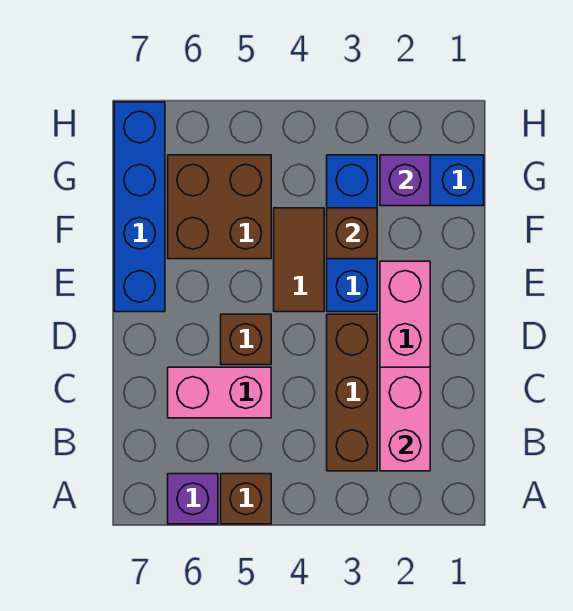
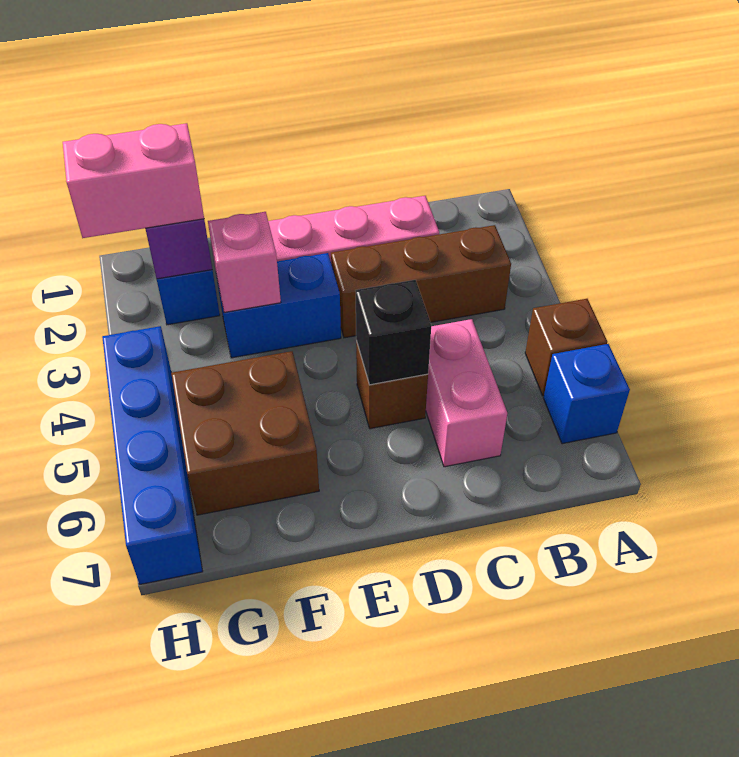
purple brick A6 level 1 -> blue brick A6 level 1
pink brick B2:C2 level 2 -> pink brick G2:H2 level 3
none -> black brick D5 level 2
blue brick E3:G3 level 1 -> blue brick E3:F3 level 1
brown tile E4:F4 level 1 -> none
blue brick E7:H7 level 1 -> blue brick H4:H7 level 1
brown brick F3 level 2 -> pink brick F3 level 2

